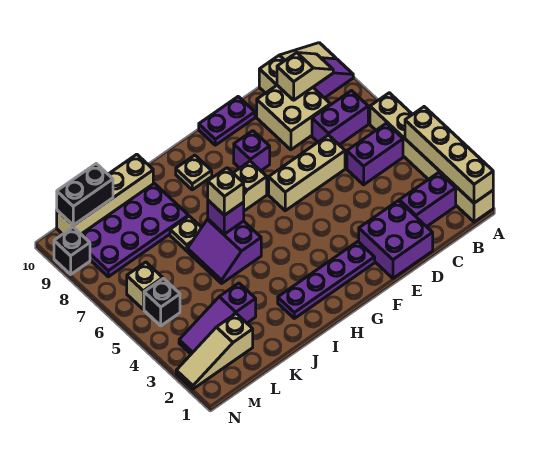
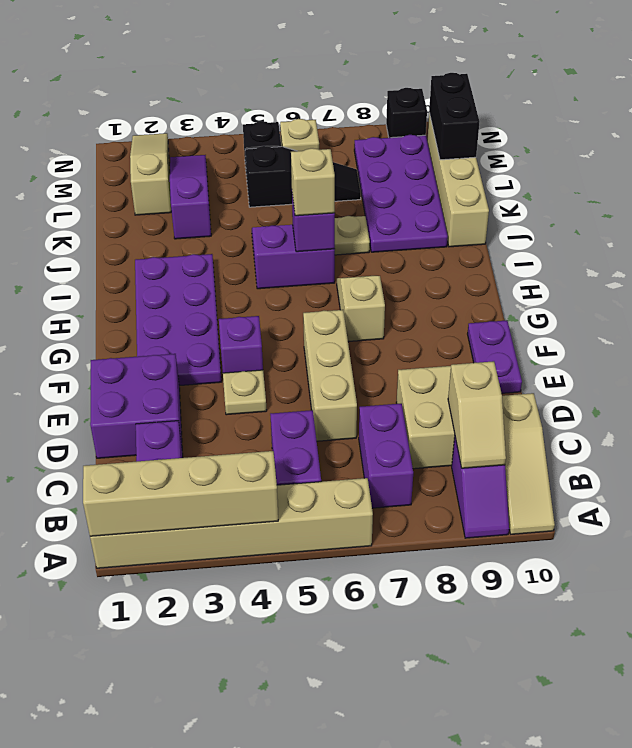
purple plate F2:I2 level 1 -> purple plate F2:I3 level 1
purple brick F8 level 1 -> purple brick F4 level 1
tan plate H9 level 1 -> tan plate E4 level 1
none -> black slope L5:L7 level 1 top 5

